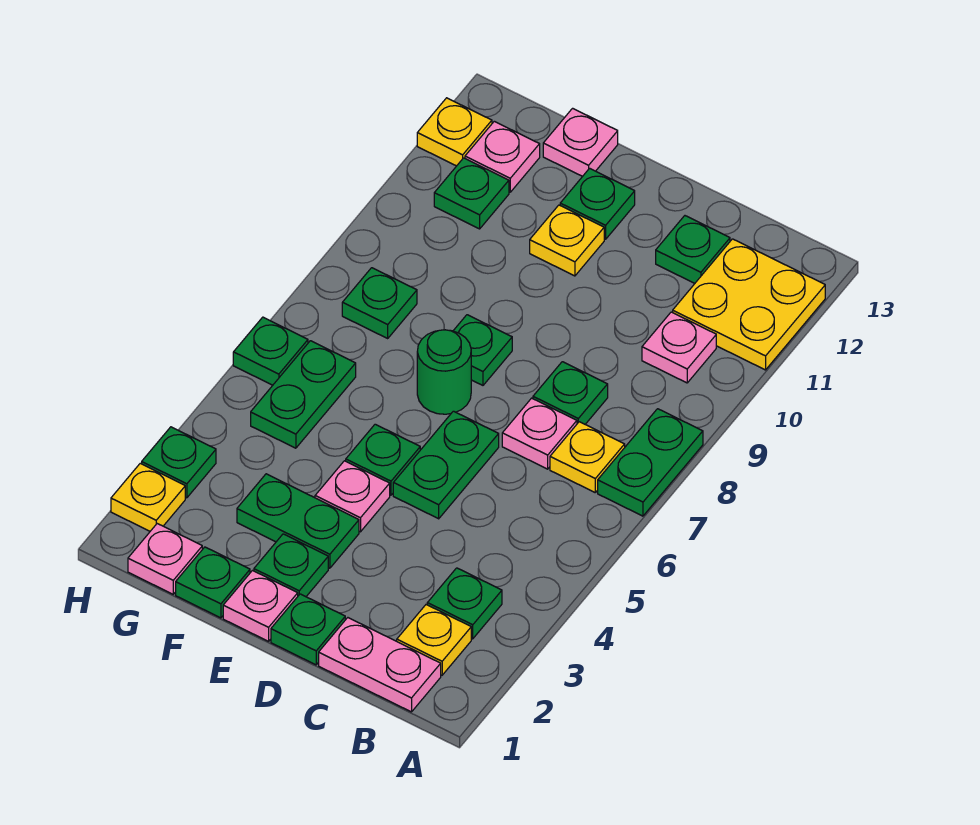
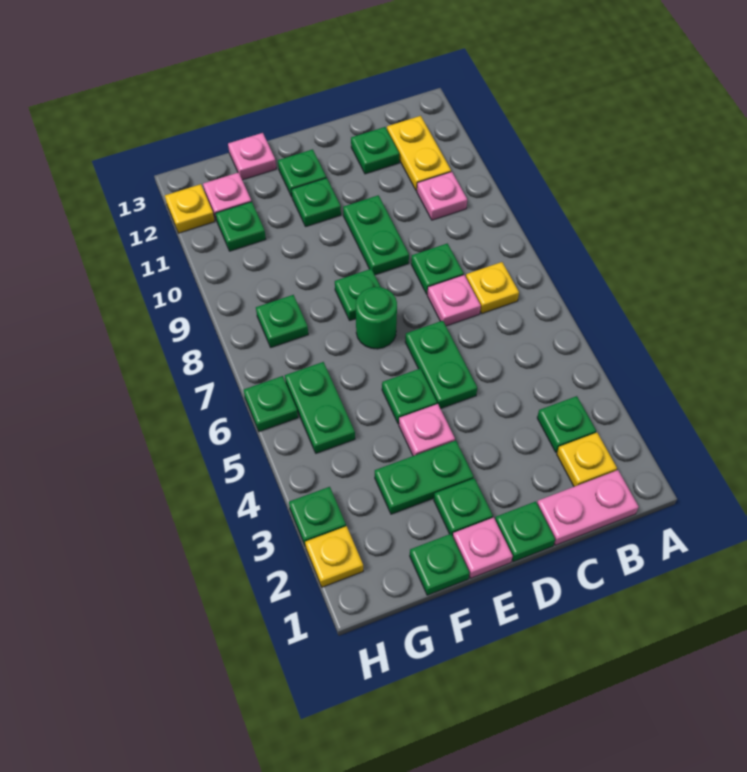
green plate A7:A8 level 1 -> green plate D9:D10 level 1
yellow plate A11:B12 level 1 -> yellow plate B11:B12 level 1
yellow plate E11 level 1 -> green plate E11 level 1
pink plate G1 level 1 -> none

